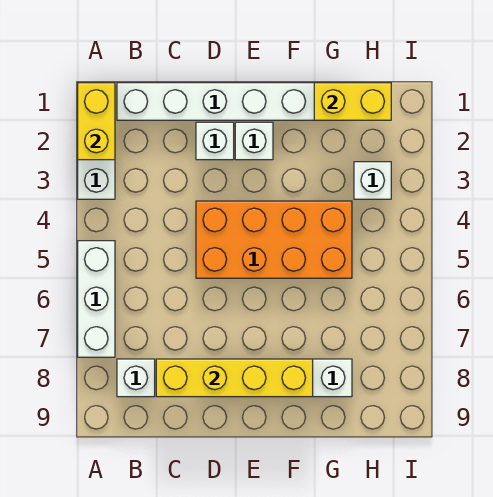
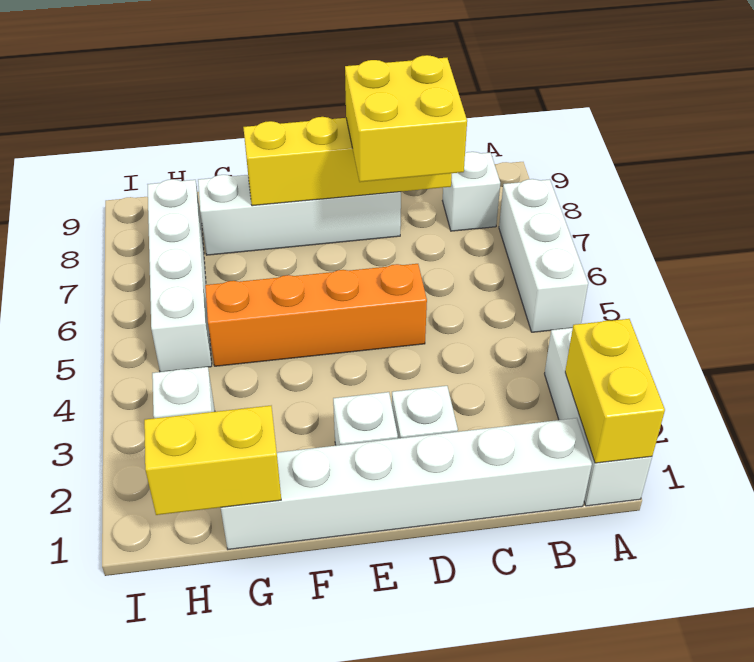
none -> yellow brick C7:D8 level 3
orange brick D4:G5 level 1 -> orange brick D5:G5 level 1
none -> white brick H5:H8 level 1

